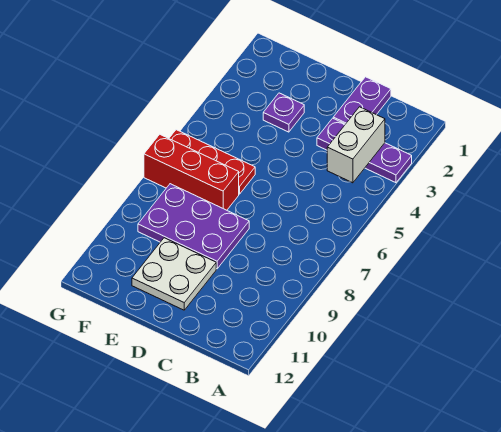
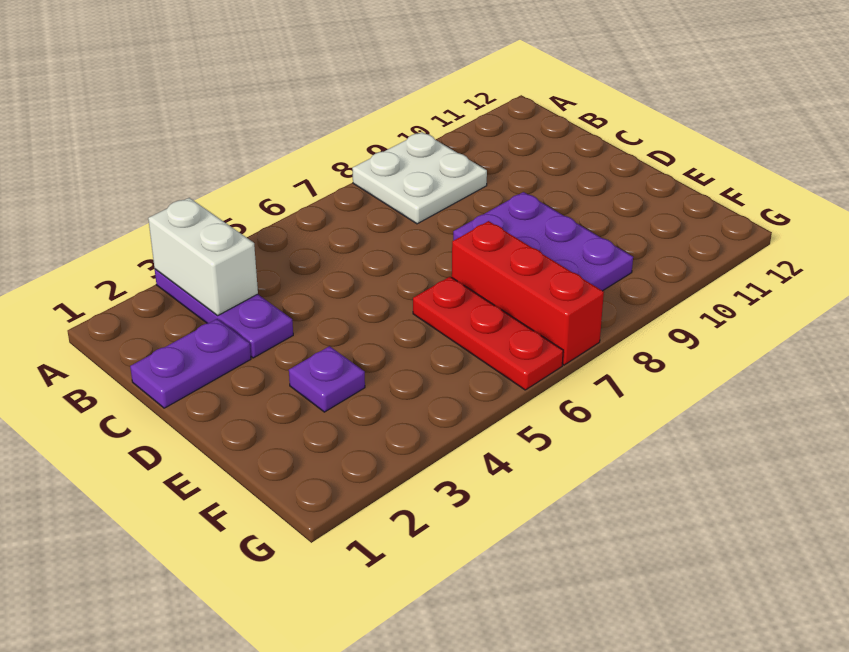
white brick B3:B4 level 2 -> white brick A3:B3 level 2
white plate D10:E11 level 1 -> white plate A8:B9 level 1

